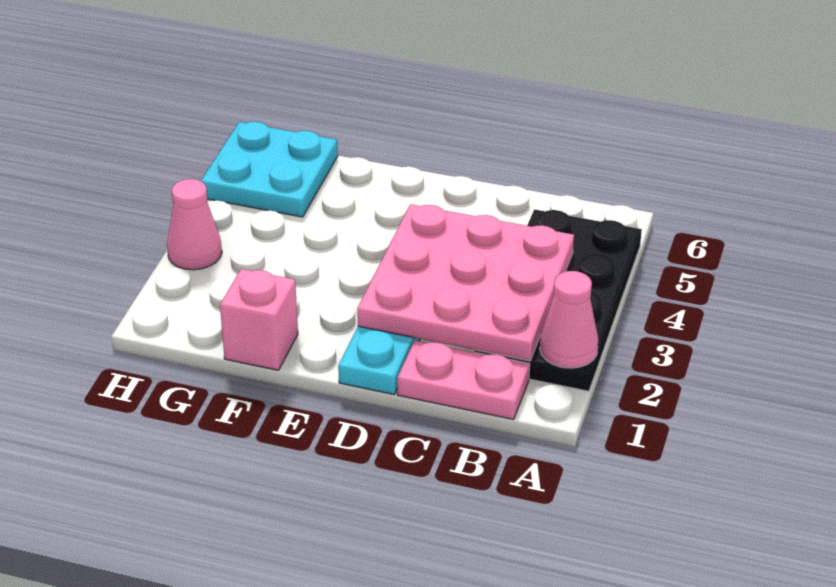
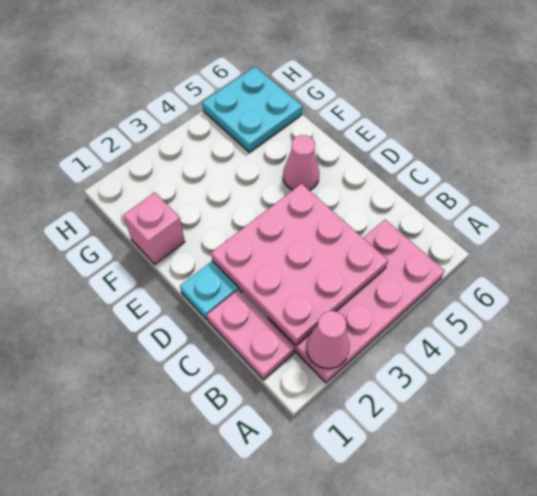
black plate A2:B5 level 1 -> pink plate A2:B5 level 1
pink cone H3 level 1 -> pink cone E5 level 1

